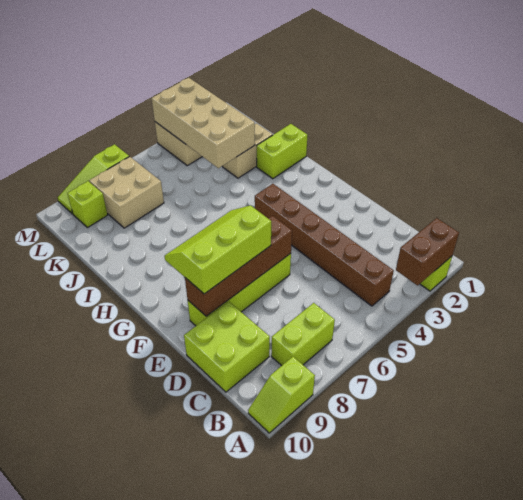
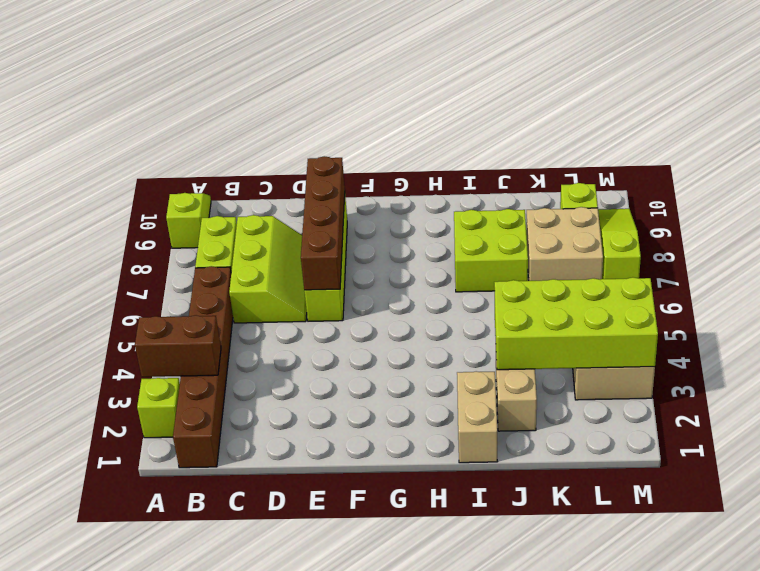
brown brick A2:A3 level 2 -> brown brick A3:B3 level 2
brown brick B4:G4 level 1 -> brown brick B1:B6 level 1
lime brick C9:D10 level 1 -> lime brick I7:J8 level 1
lime slope E7:F9 level 3 top E -> lime slope C6:D8 level 1 top C
lime brick I1:I2 level 1 -> tan brick I1:I2 level 1
tan brick J3:M4 level 2 -> lime brick J3:M4 level 2

